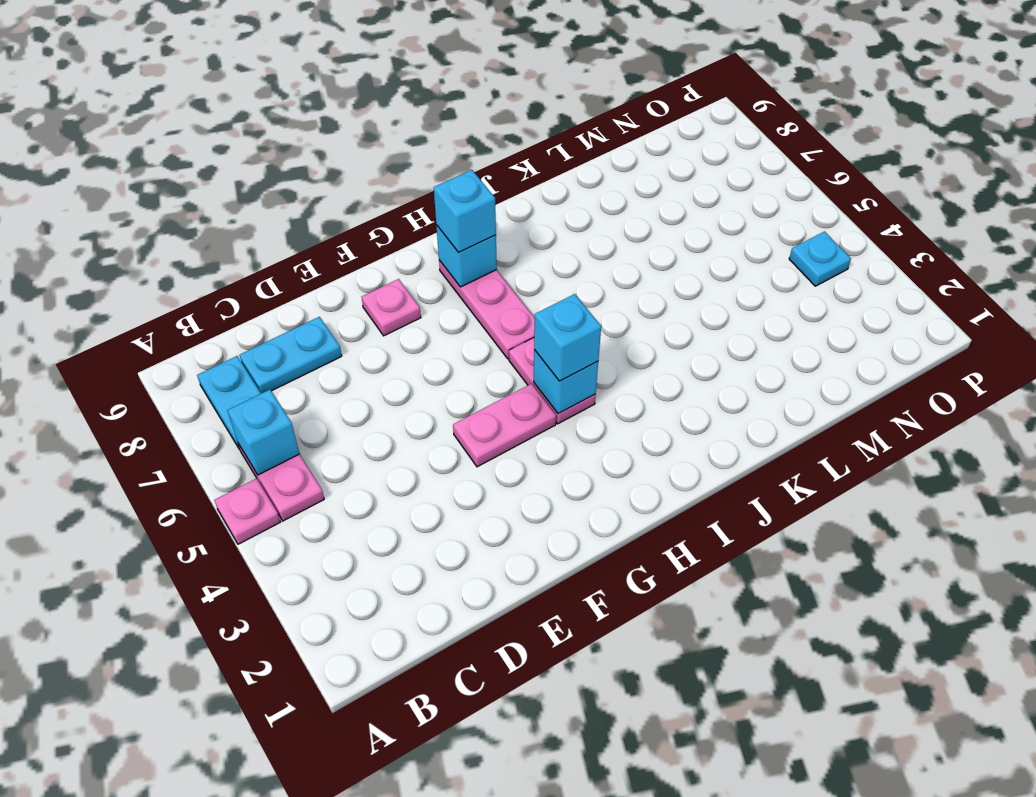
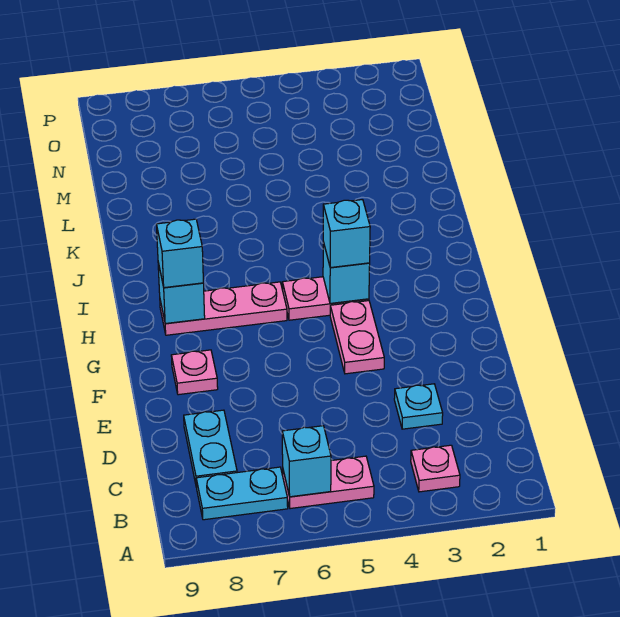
pink plate A5 level 1 -> pink plate B3 level 1
cyan plate O4 level 1 -> cyan plate D3 level 1

